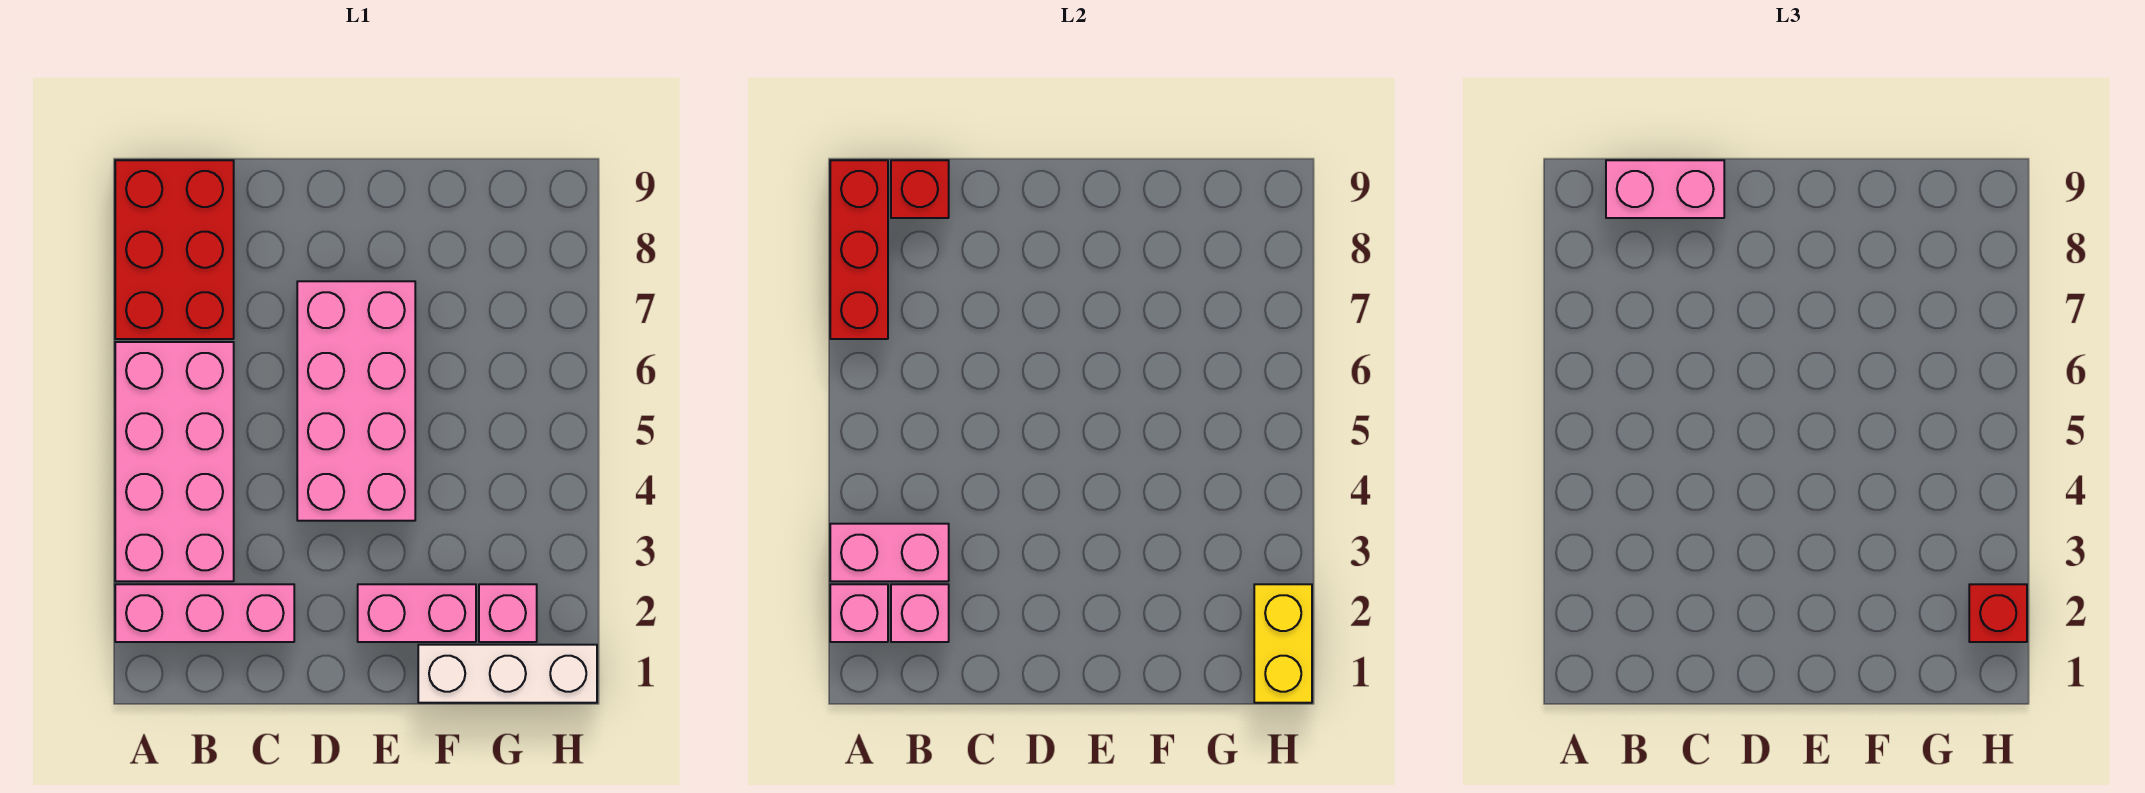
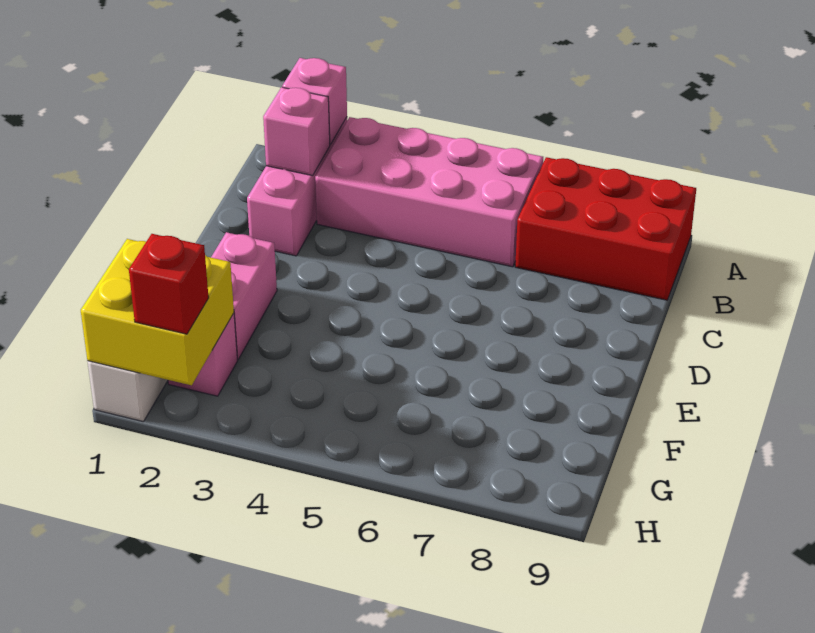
pink brick A3:B3 level 2 -> none
red brick A7:A9 level 2 -> none
red brick B9 level 2 -> none
pink brick B9:C9 level 3 -> none
pink brick D4:E7 level 1 -> none
yellow brick H1:H2 level 2 -> yellow brick G1:H2 level 2

